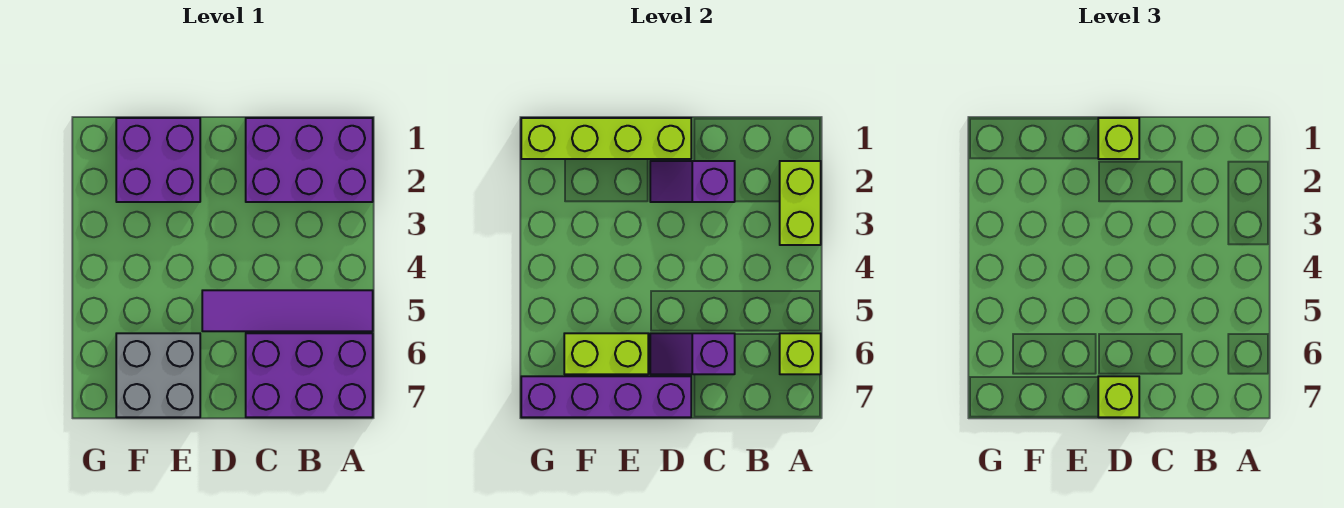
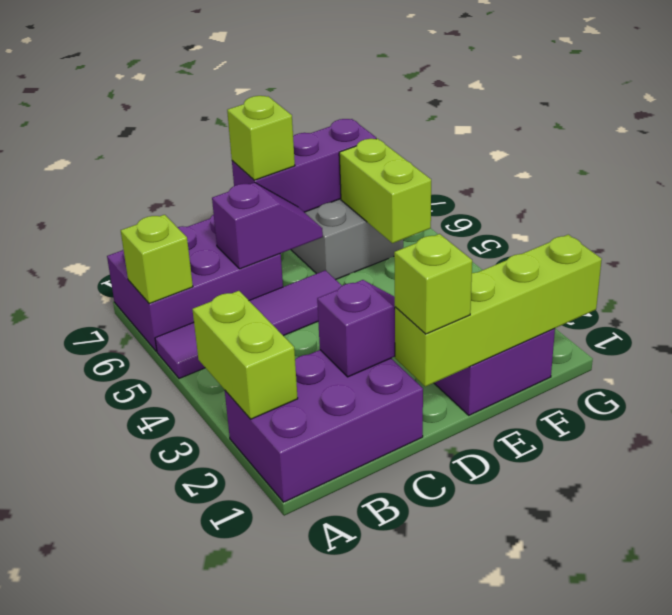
purple brick D7:G7 level 2 -> purple brick D7:F7 level 2
lime brick E6:F6 level 2 -> lime brick F5:F6 level 2

